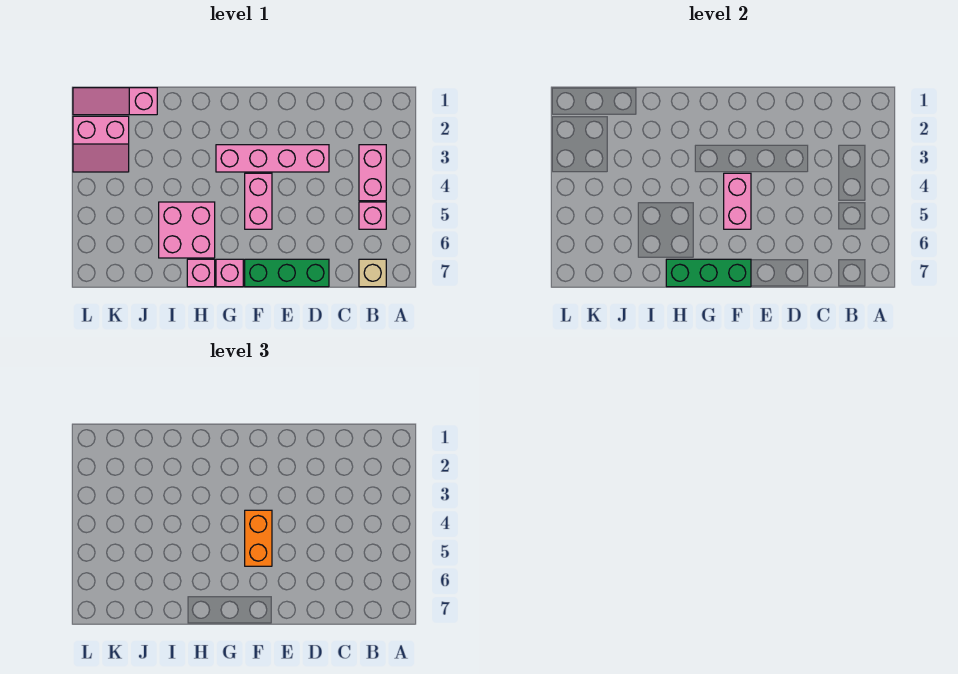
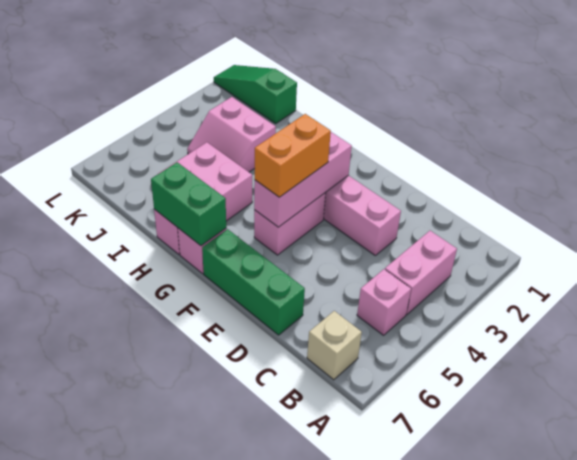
pink brick F4:F5 level 2 -> pink brick F3:F5 level 2
green brick F7:H7 level 2 -> green brick G7:H7 level 2
pink slope J1:L1 level 1 top J -> green slope J1:L1 level 1 top J
pink slope K2:L3 level 1 top 2 -> pink slope I3:J4 level 1 top 3

